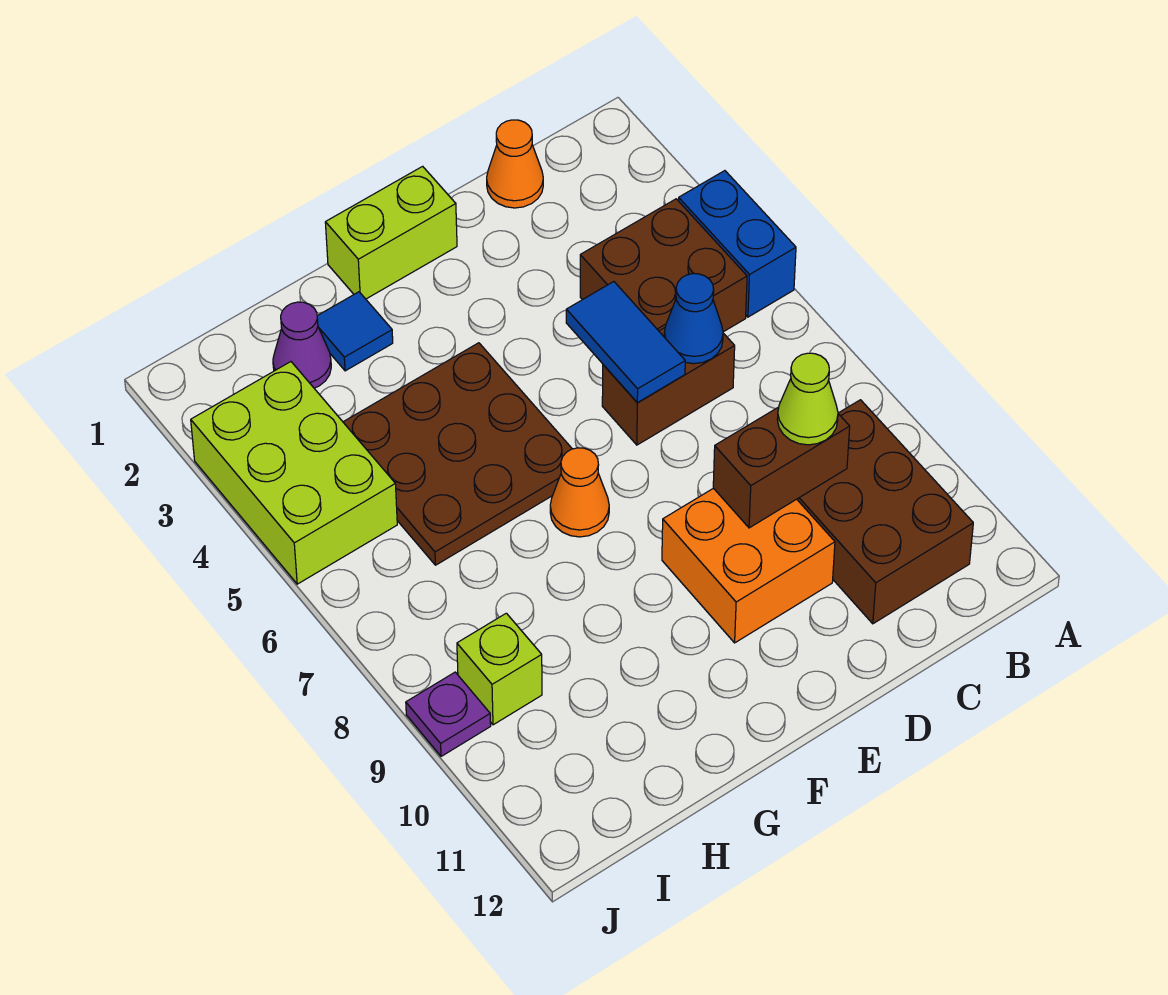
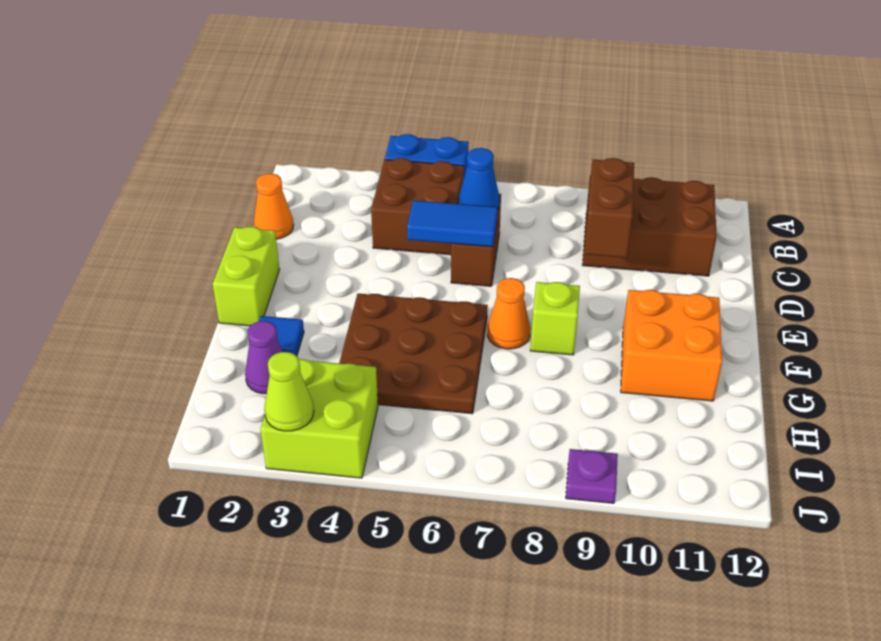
lime cone C9 level 3 -> lime cone J3 level 2
orange brick D9:E10 level 1 -> orange brick F10:G11 level 1
lime brick I3:J5 level 1 -> lime brick I3:J4 level 1
lime brick I9 level 1 -> lime brick F8 level 1

